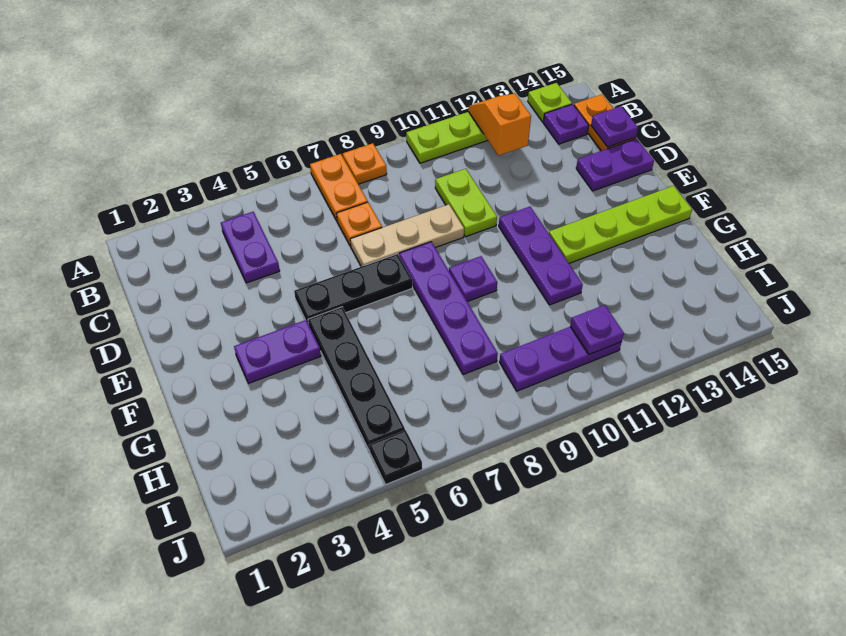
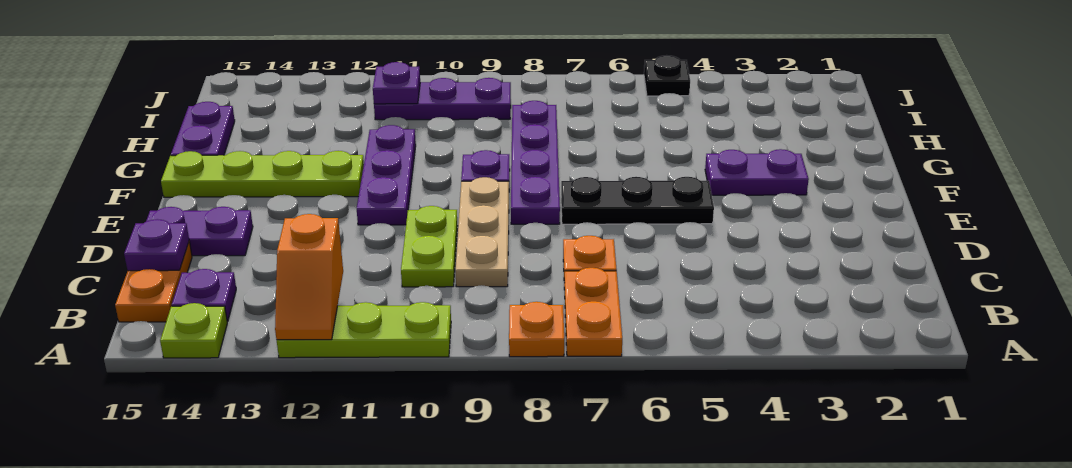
purple plate B4:C4 level 1 -> purple plate G15:H15 level 1
tan plate D7:D9 level 1 -> tan plate C9:E9 level 1
black plate F5:I5 level 1 -> none

